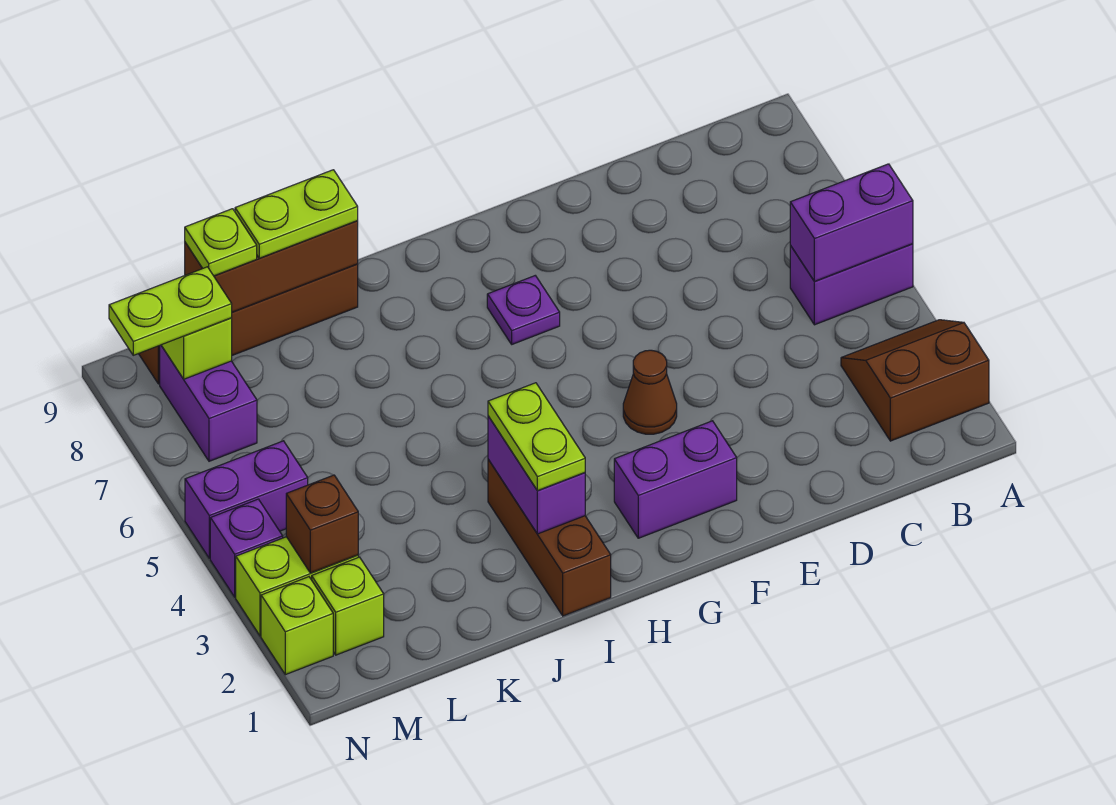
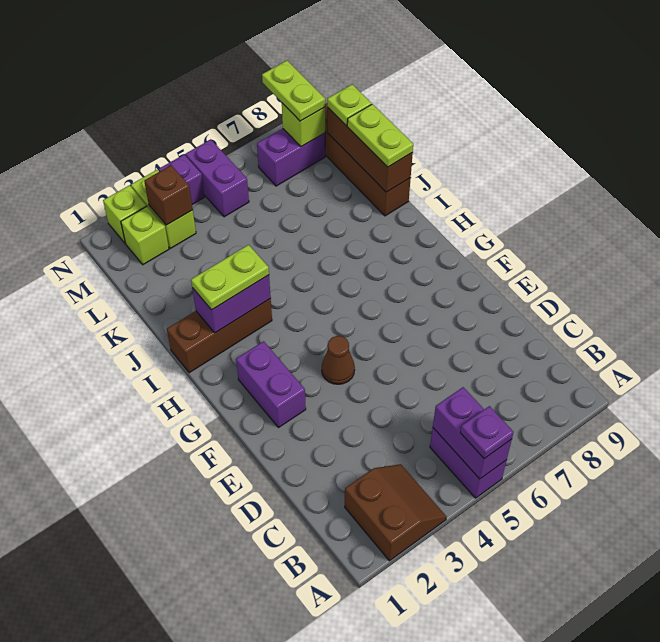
purple plate G7 level 1 -> purple plate A5 level 3

